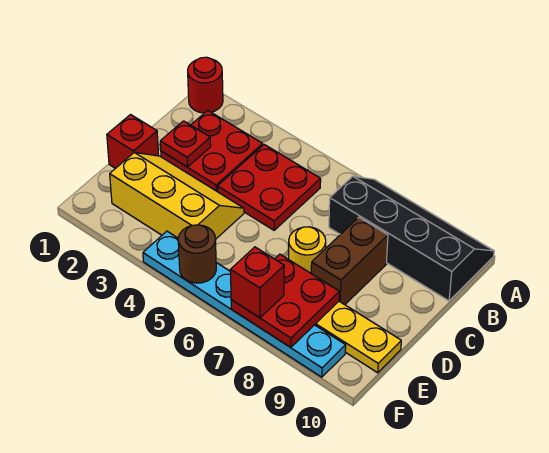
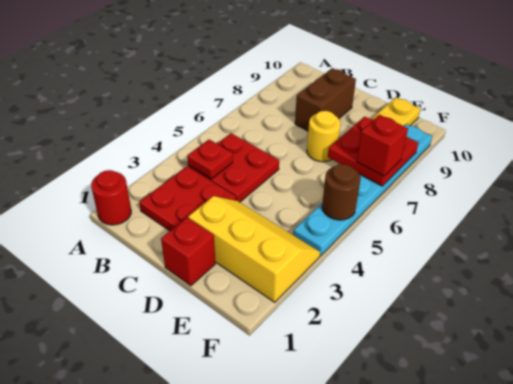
black slope A7:B10 level 1 top B -> none
red plate C2 level 2 -> red plate B4 level 2
brown brick C8:D8 level 1 -> brown brick C8:C9 level 1
yellow slope D2:E4 level 1 top E -> yellow slope D2:F3 level 1 top 2

